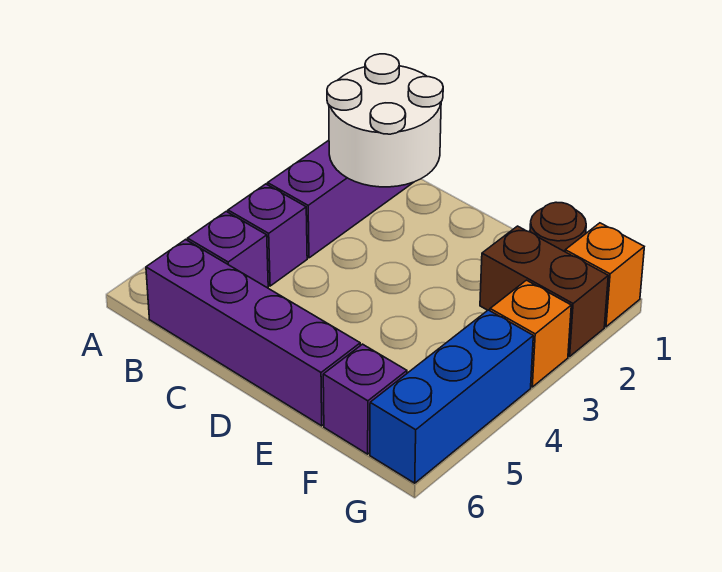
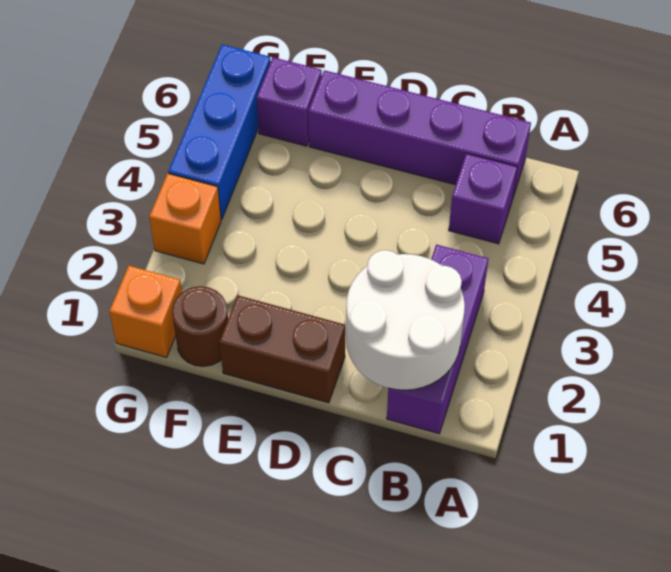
purple brick B4 level 1 -> none
brown brick F2:G2 level 1 -> brown brick D1:E1 level 1

